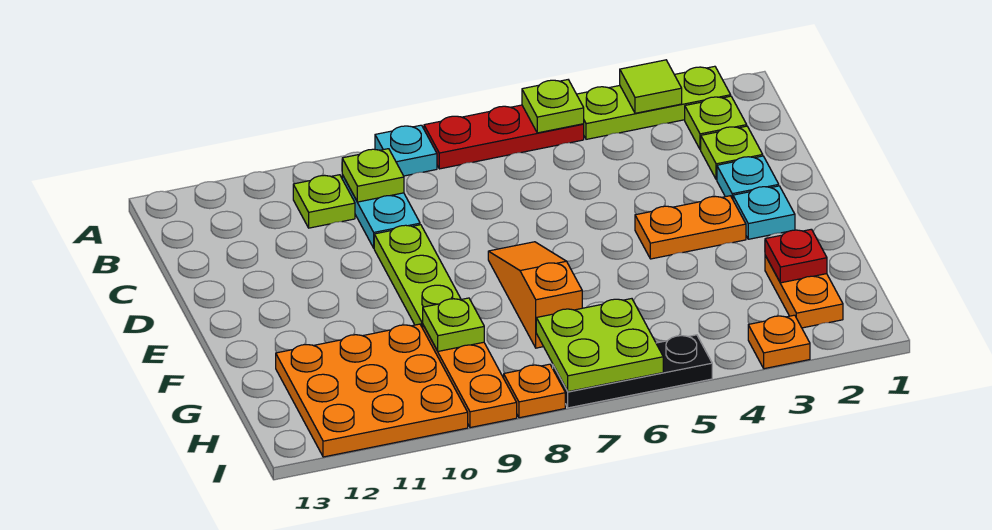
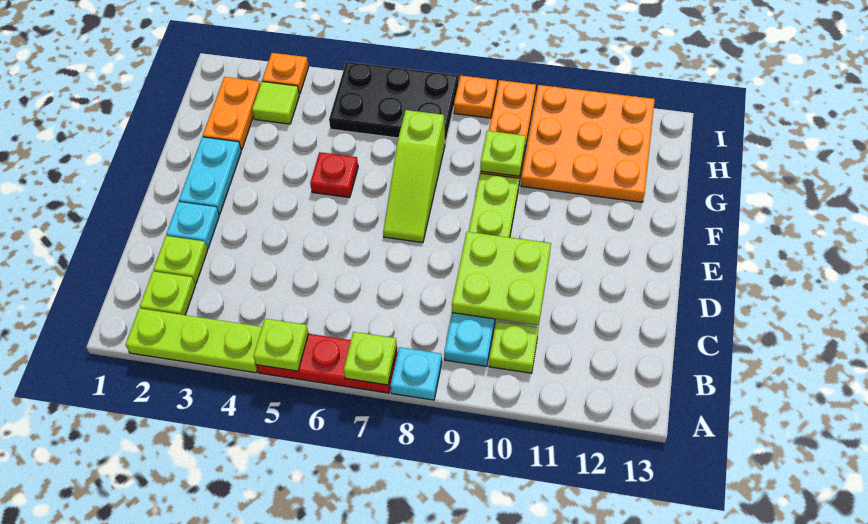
lime tile A3 level 2 -> lime tile H3 level 1
lime plate B9 level 2 -> lime plate A7 level 2
cyan plate E2 level 1 -> cyan plate E2:F2 level 1
orange plate E3:E4 level 1 -> none
orange slope E7:G7 level 1 top G -> lime slope E7:G7 level 1 top G
red plate G2 level 2 -> red plate F5 level 1
lime plate H6:I7 level 2 -> lime plate C9:D10 level 2
black plate I5:I7 level 1 -> black plate H5:I7 level 1

